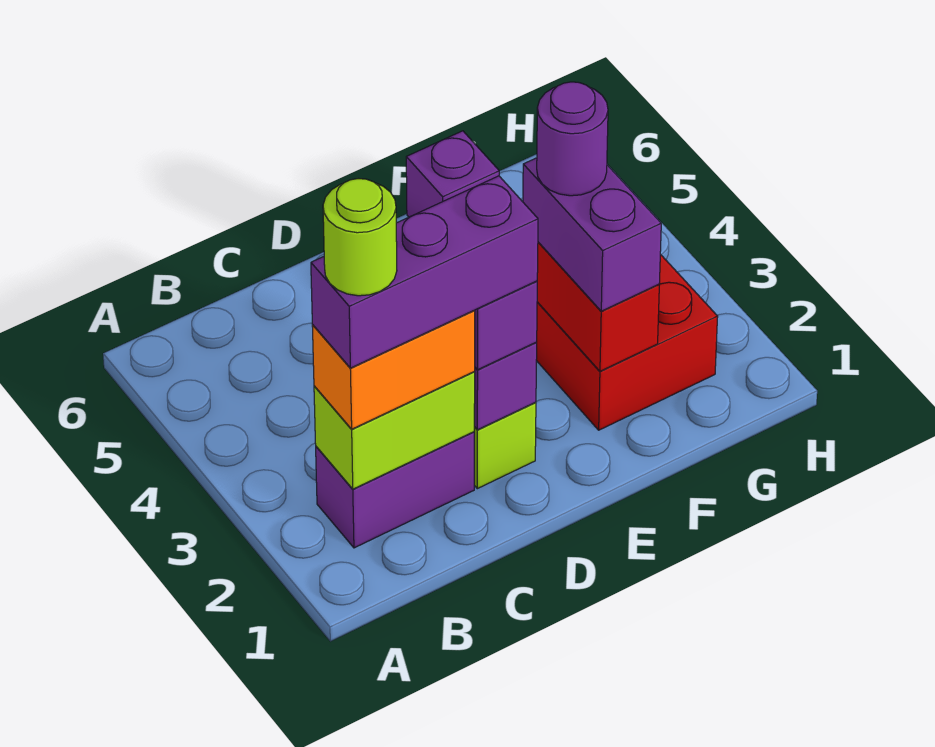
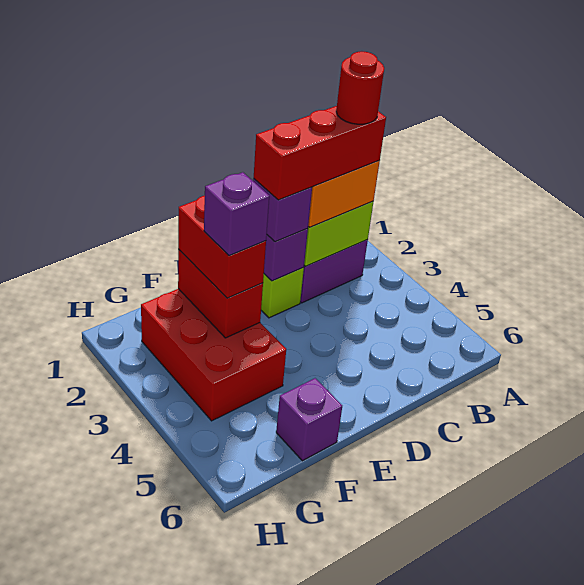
purple brick B2:D2 level 4 -> red brick B2:D2 level 4
lime round brick B2 level 5 -> red round brick B2 level 5
purple brick F2:F3 level 3 -> red brick F2:F3 level 3
purple round brick F3 level 4 -> purple brick F3 level 4

